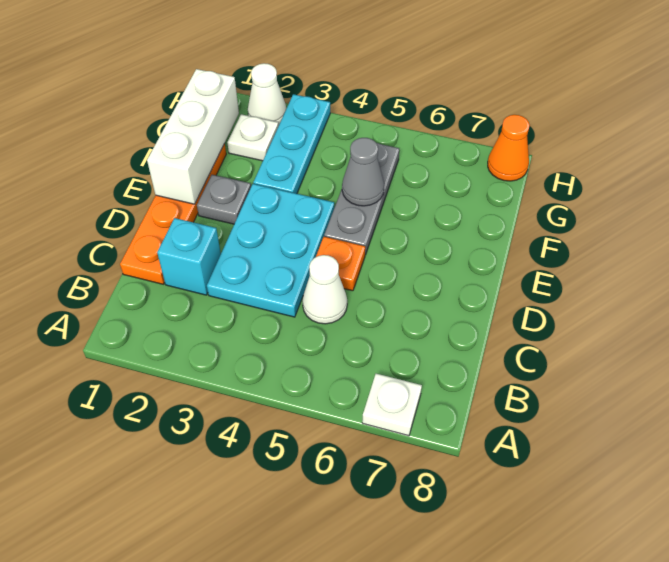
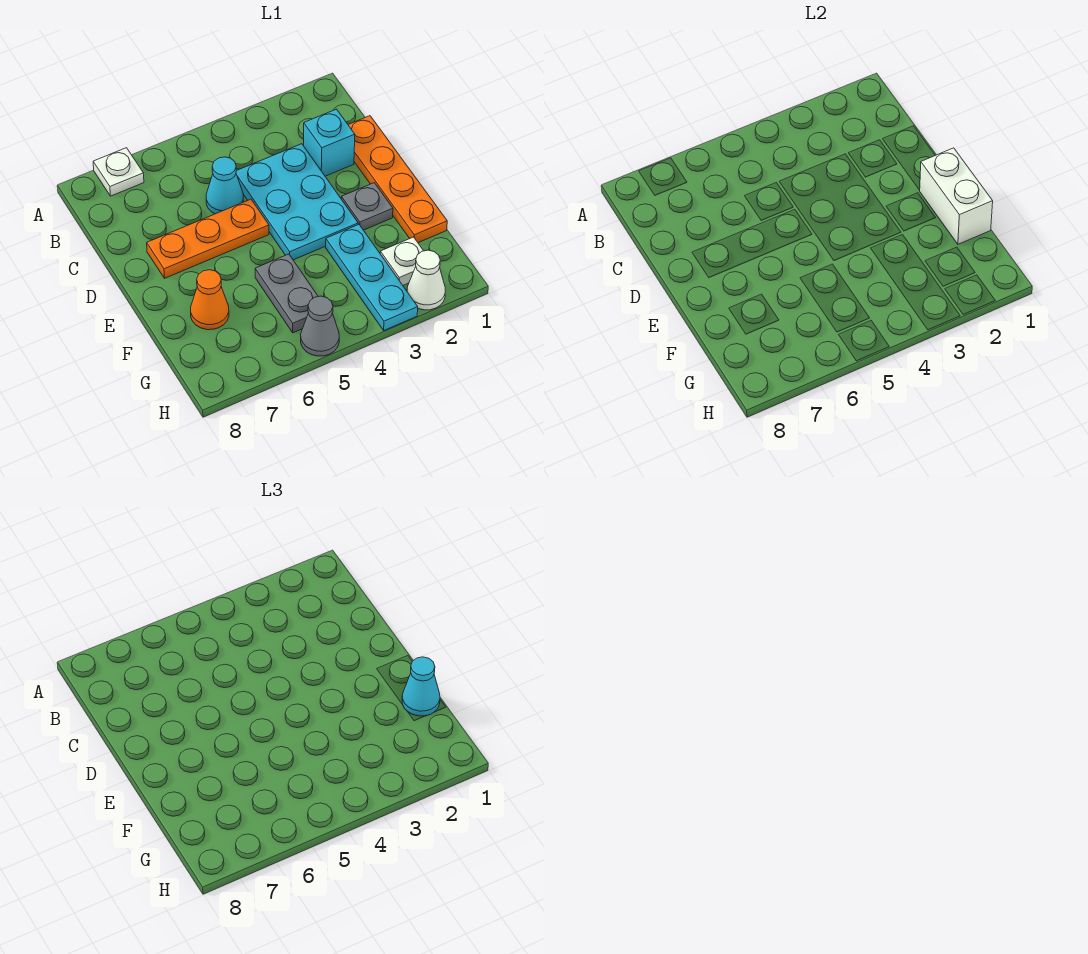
white cone C5 level 1 -> cyan cone C5 level 1
orange plate D5 level 1 -> orange plate D5:D7 level 1
white brick E1:G1 level 2 -> white brick E1:F1 level 2
grey plate E5:G5 level 1 -> grey plate F5:G5 level 1
none -> cyan cone F1 level 3
grey cone F5 level 2 -> grey cone H5 level 1
orange cone H8 level 1 -> orange cone F7 level 1

